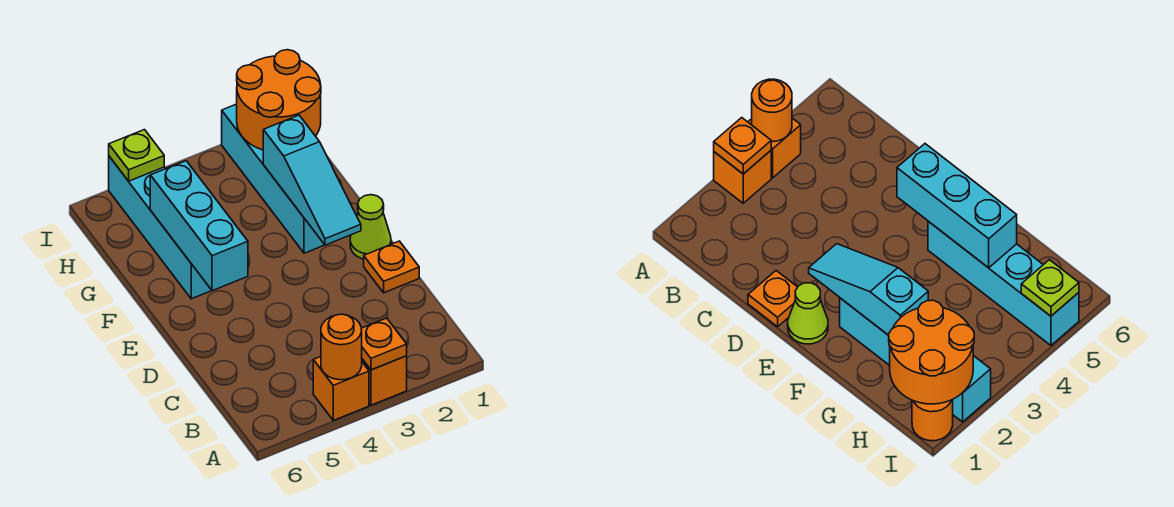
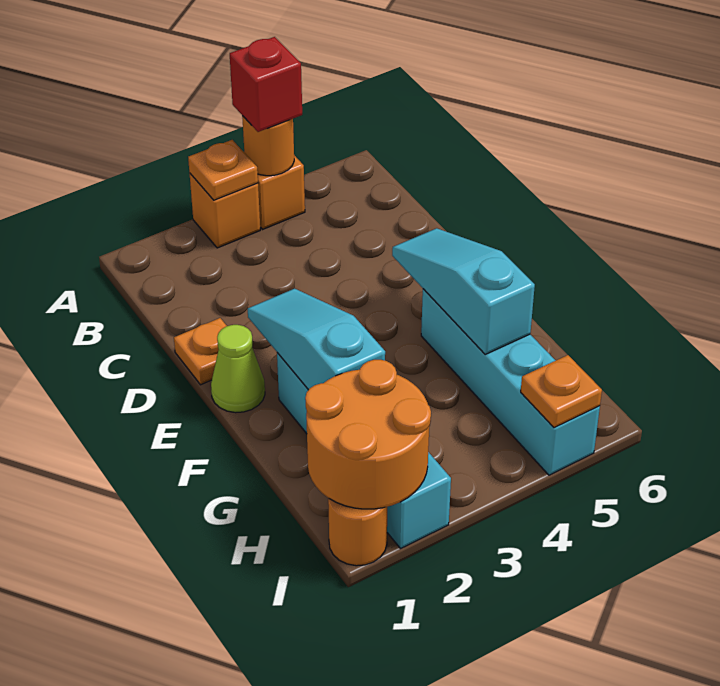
none -> red brick A4 level 3
cyan brick E5:G5 level 2 -> cyan slope E5:G5 level 2 top G
lime plate I5 level 2 -> orange plate I5 level 2

